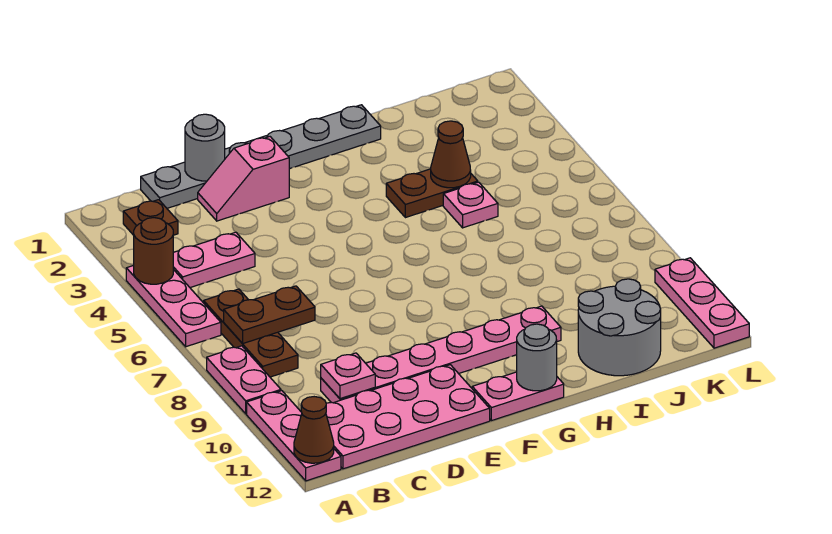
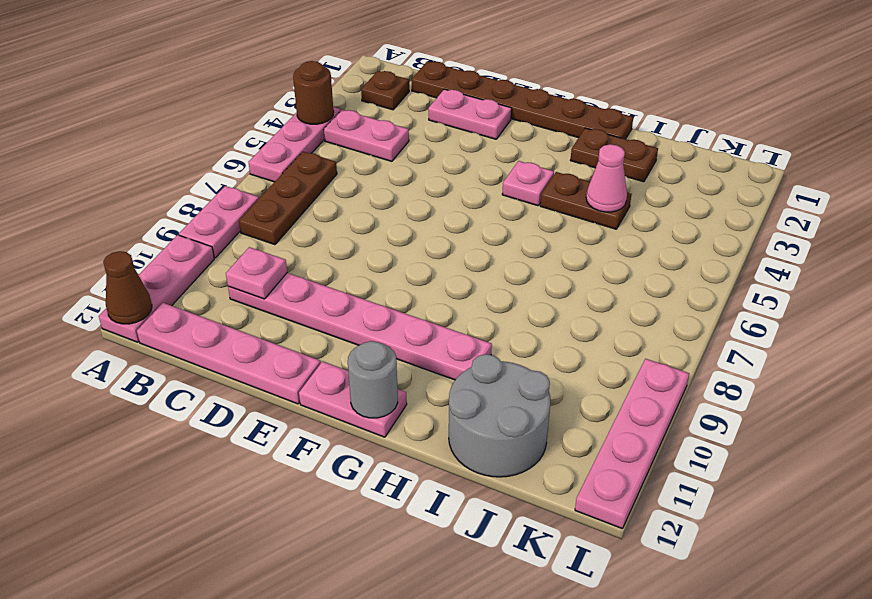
brown plate B7:C7 level 2 -> brown plate H2:I2 level 1
pink plate B11:E12 level 1 -> pink plate B12:E12 level 1
grey plate C1:H1 level 1 -> brown plate C1:H1 level 1
grey round brick D1 level 2 -> none
pink slope D2:E2 level 1 top E -> pink plate D2:E2 level 1
brown cone I4 level 2 -> pink cone I4 level 2
pink plate I5 level 1 -> pink plate G4 level 1
pink plate L10:L12 level 1 -> pink plate L9:L12 level 1

